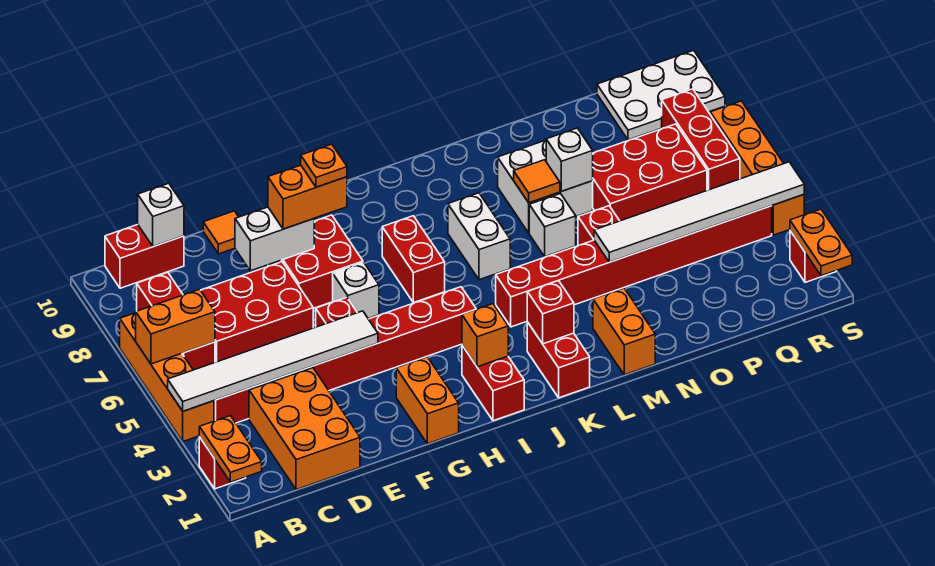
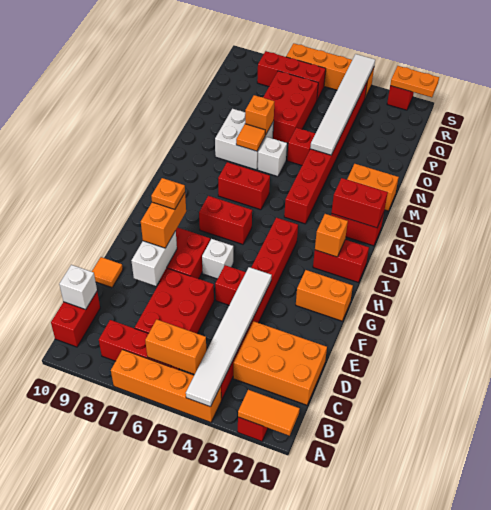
orange plate A1:A2 level 2 -> orange tile A1:A2 level 2
orange brick A6:B6 level 2 -> orange brick B5:B6 level 2
red brick K2 level 2 -> red brick K1:K2 level 2
white brick K6:K7 level 1 -> red brick K6:K7 level 1
white brick N7 level 2 -> orange brick N7 level 2
white plate Q9:S10 level 1 -> none

